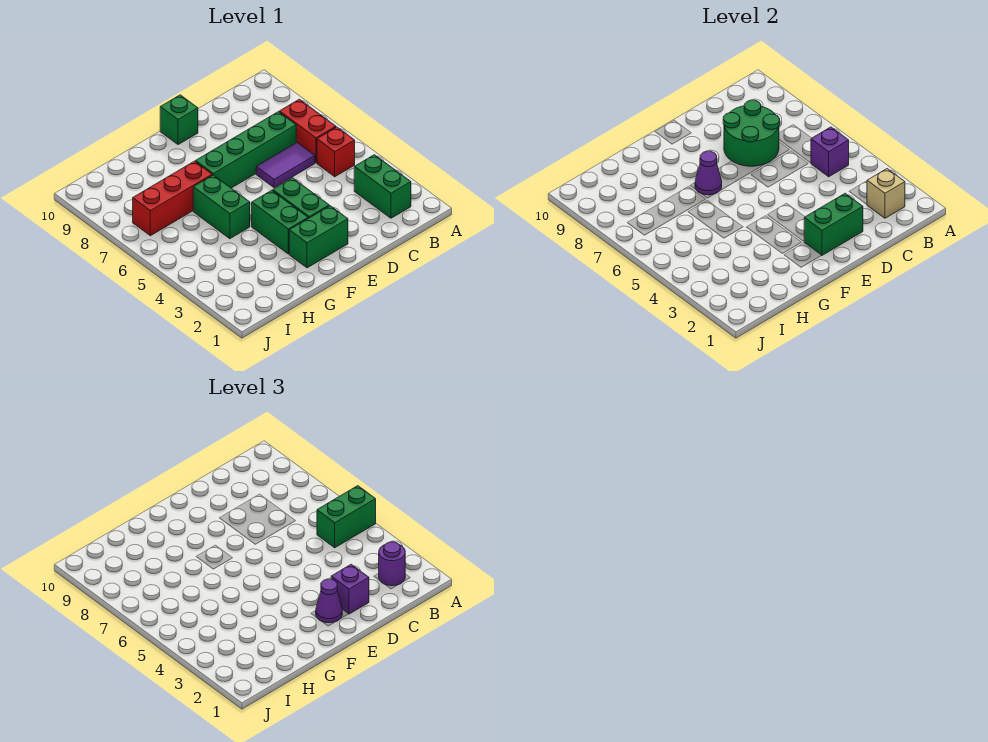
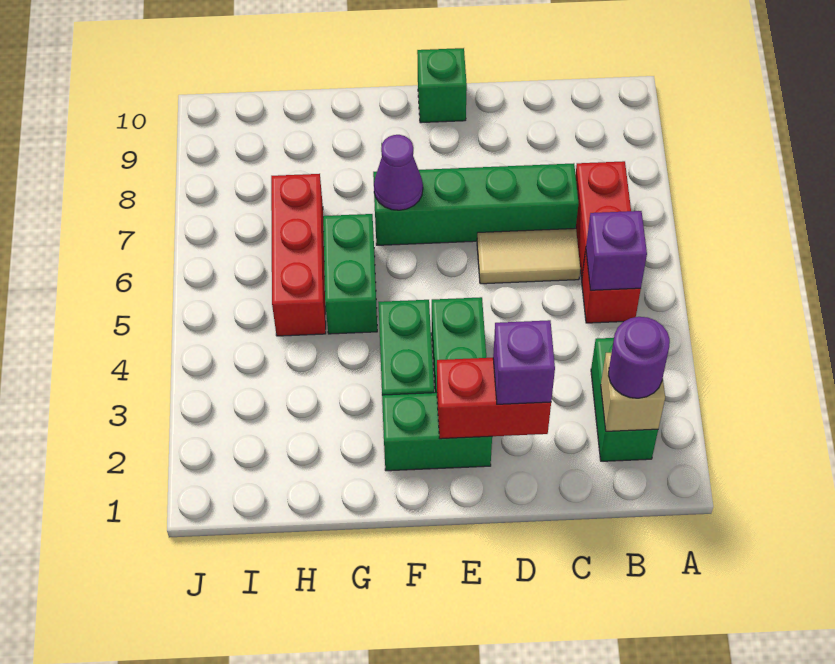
green brick A5:B5 level 3 -> none
purple tile C6:D6 level 1 -> tan tile C6:D6 level 1
green round brick C7:D8 level 2 -> none
green brick D2:E2 level 2 -> red brick D2:E2 level 2
purple cone E2 level 3 -> none
red brick G7:I7 level 1 -> red brick H5:H7 level 1

